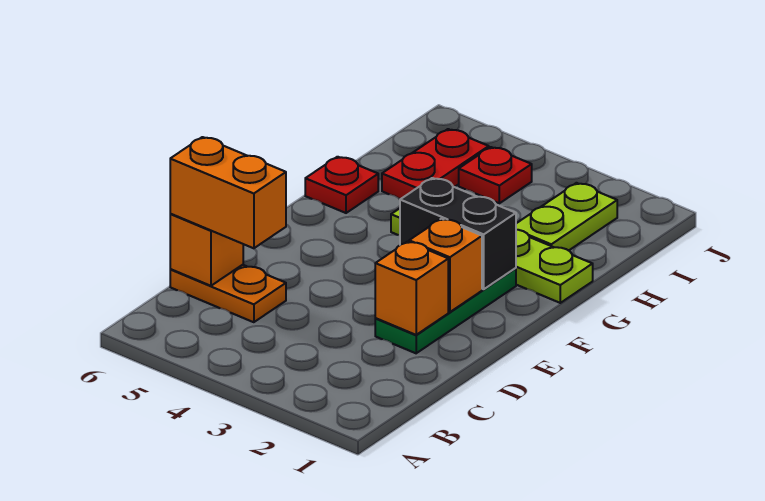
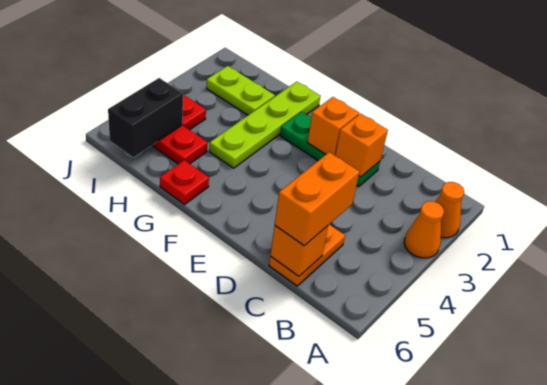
none -> orange cone A2 level 1
none -> orange cone A3 level 1
black brick F2:F3 level 2 -> black brick I5:I6 level 2

